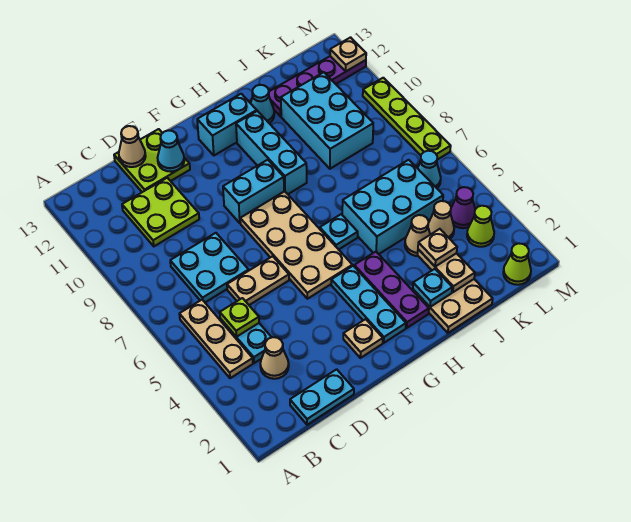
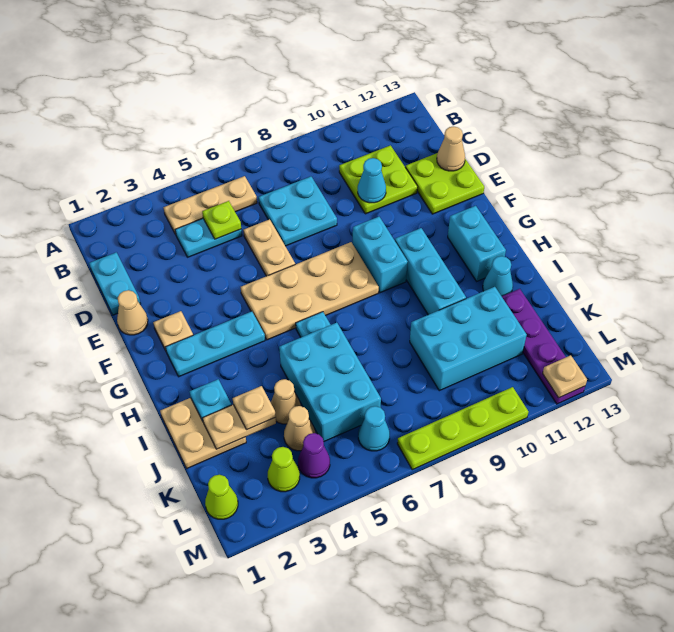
tan cone C3 level 1 -> tan cone E1 level 1
cyan cone E12 level 2 -> cyan cone D10 level 2
purple plate H2:H4 level 1 -> none
cyan brick H9:H11 level 1 -> cyan brick G10:I10 level 1

